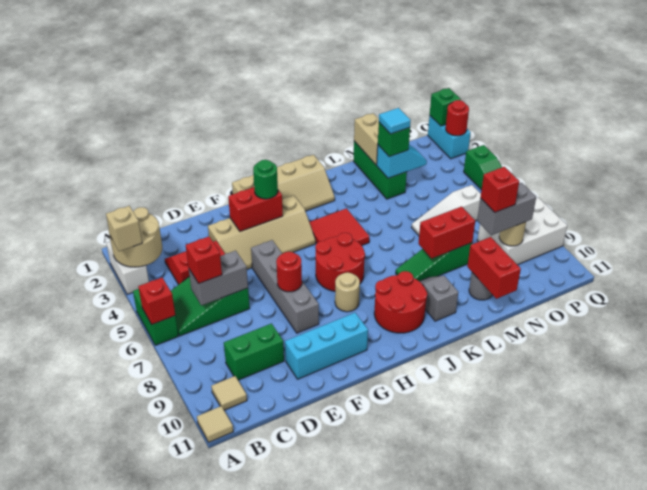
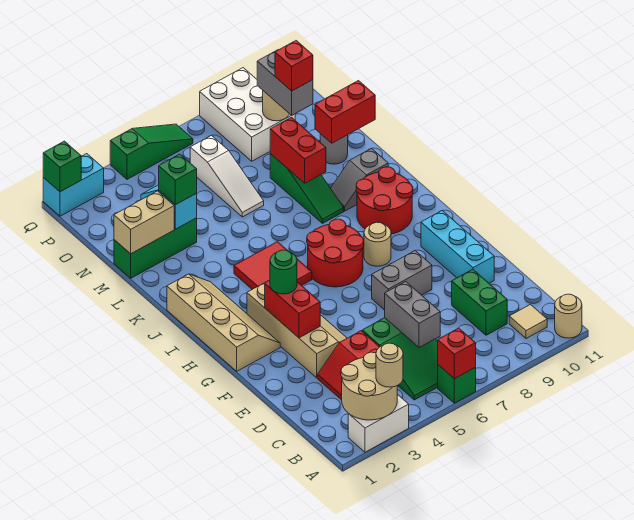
tan brick A3 level 3 -> tan round brick A3 level 3
green brick A5:A6 level 1 -> green brick A6 level 1
tan tile A11 level 1 -> tan round brick A11 level 1
red brick C6 level 3 -> none
grey brick F5:F8 level 1 -> grey brick F7:F8 level 1
red round brick F7 level 2 -> none
cyan tile M3 level 4 -> none
red round brick Q2 level 2 -> none

